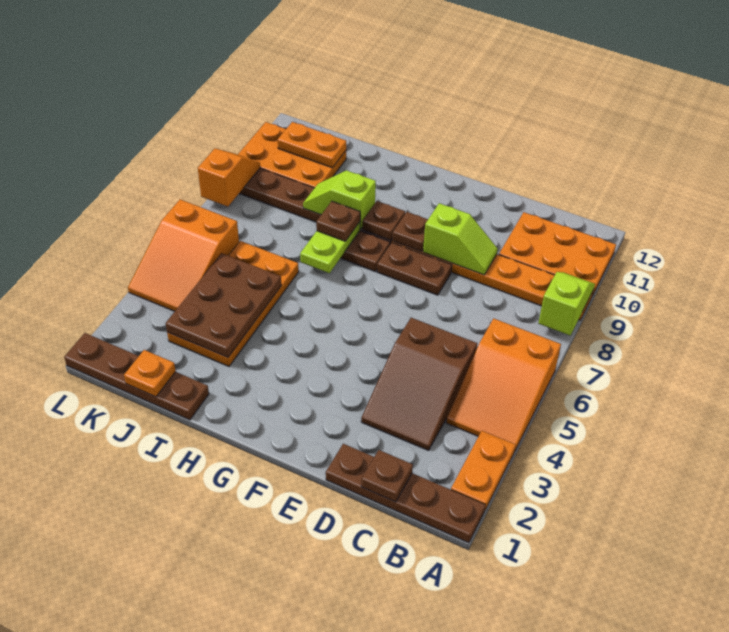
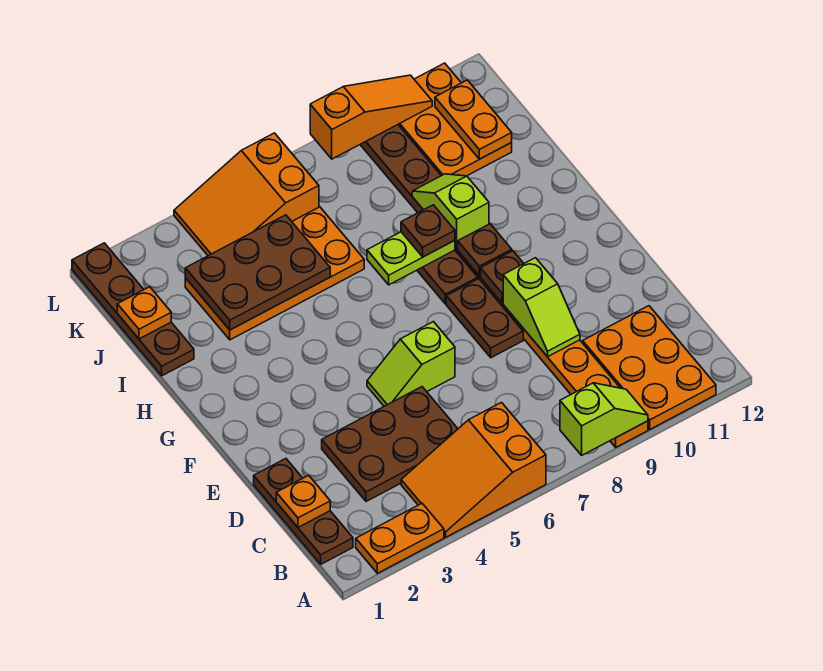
brown plate A1:D1 level 1 -> brown plate B1:D1 level 1
brown plate C1 level 2 -> orange plate C1 level 2
brown slope C3:D5 level 1 top 5 -> brown plate C3:D5 level 1
none -> lime slope E5:E6 level 1 top 6
orange slope L8:L9 level 2 top 8 -> orange slope L8:L10 level 2 top 8

